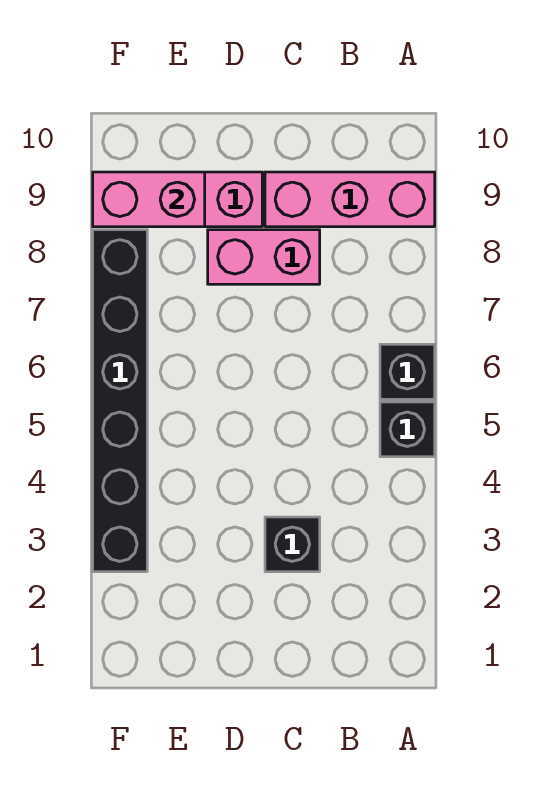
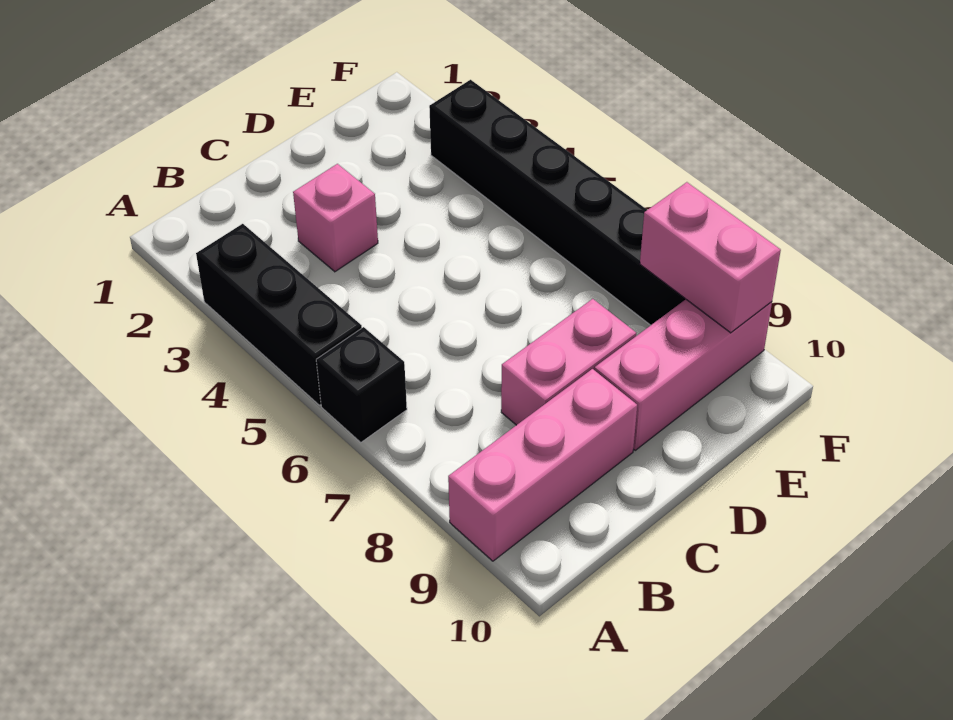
black brick A5 level 1 -> black brick A3:A5 level 1
black brick C3 level 1 -> pink brick C3 level 1
pink brick E9:F9 level 2 -> pink brick F8:F9 level 2

